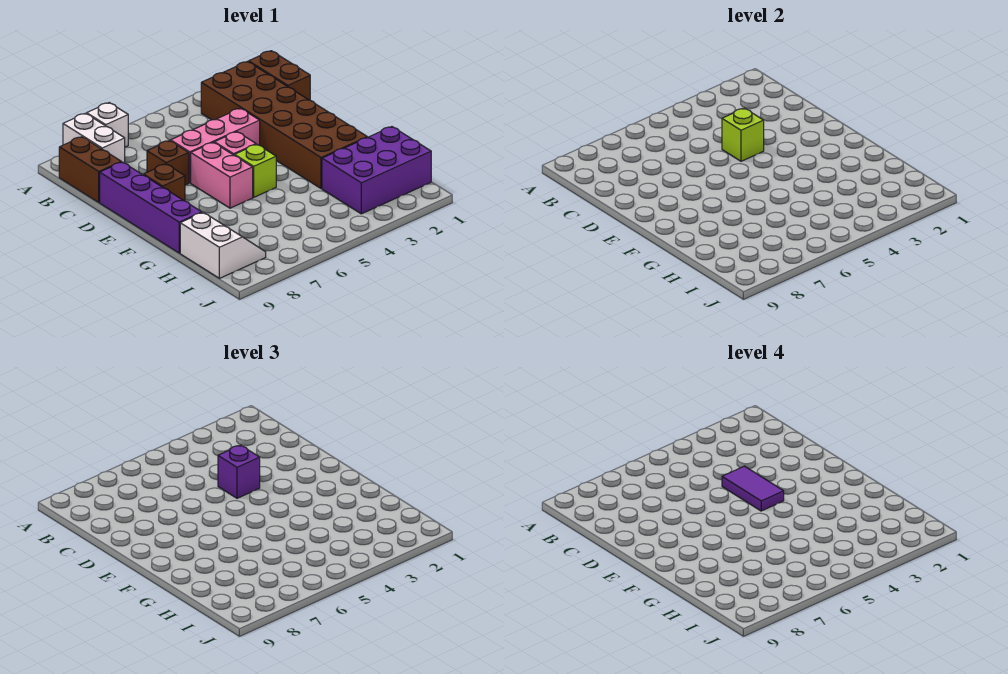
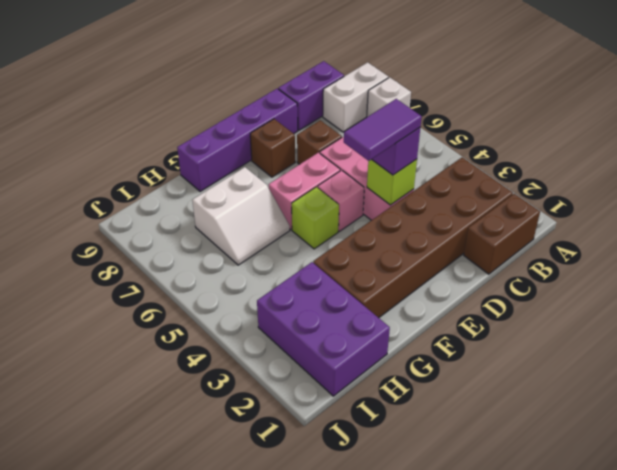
brown brick B9:C9 level 1 -> purple brick B9:C9 level 1
white slope H8:I9 level 1 top 9 -> white slope G6:H7 level 1 top 7

